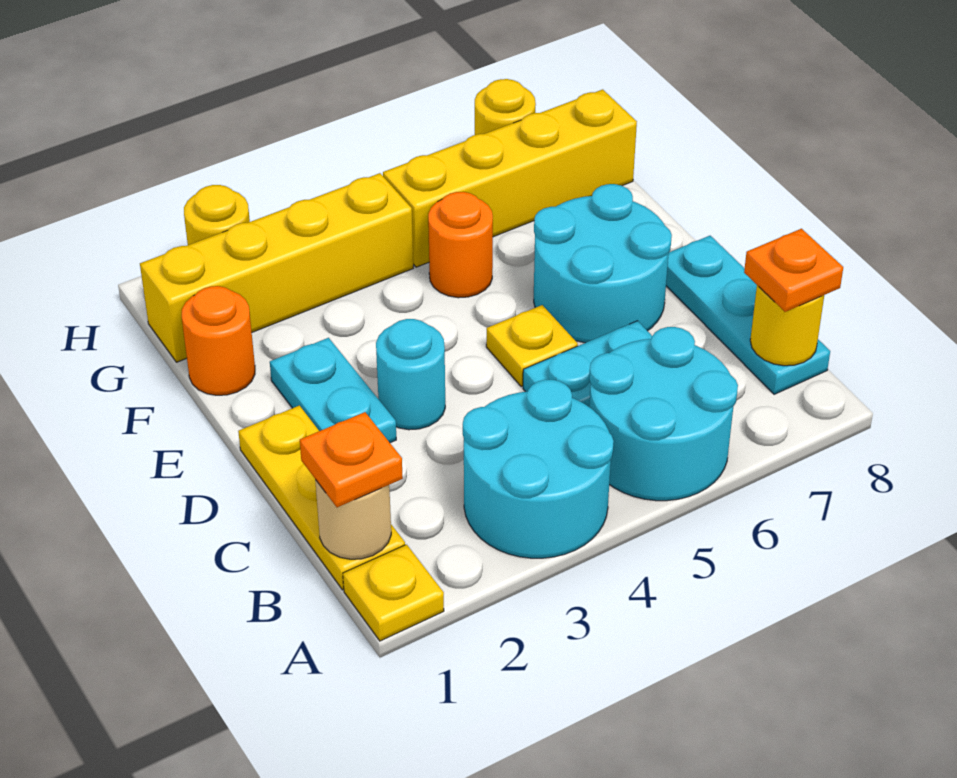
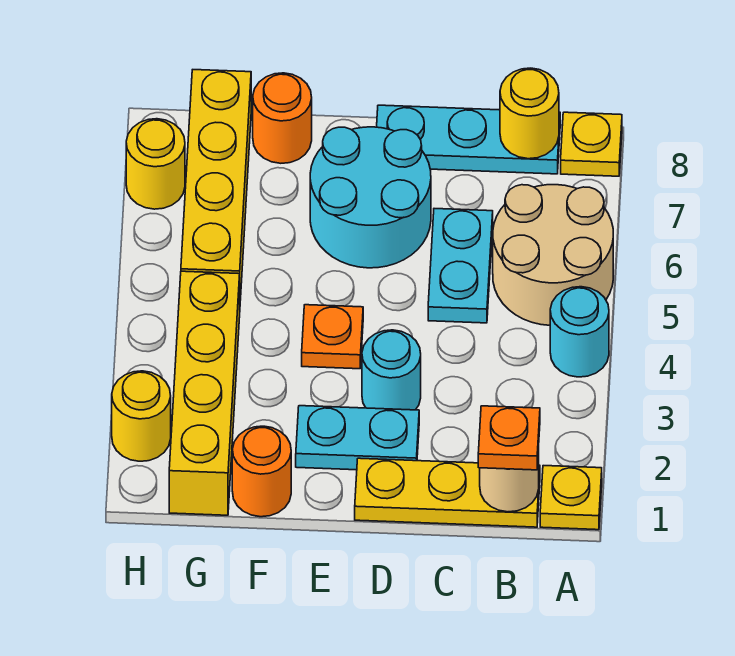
cyan round brick A3:B4 level 1 -> cyan round brick A4 level 1
cyan round brick A5:B6 level 1 -> tan round brick A5:B6 level 1
orange plate B8 level 3 -> orange plate E4 level 1
yellow plate D5 level 1 -> yellow plate A8 level 1
orange round brick F5 level 1 -> orange round brick F8 level 1

